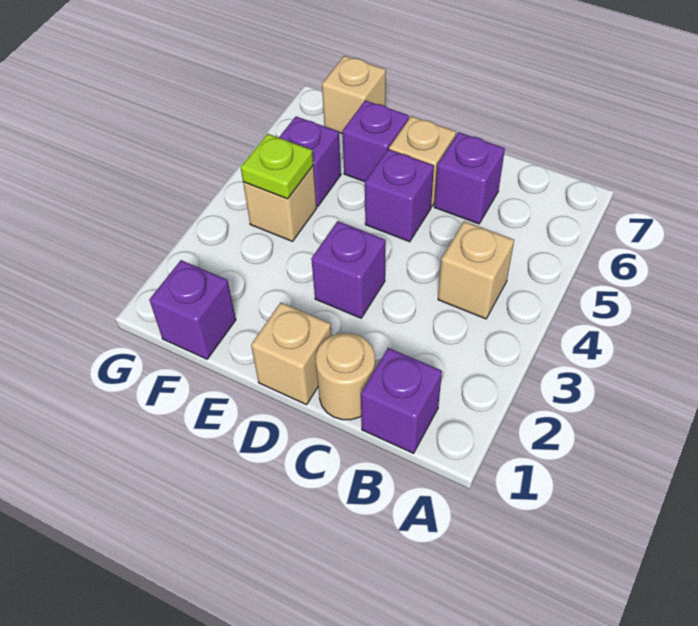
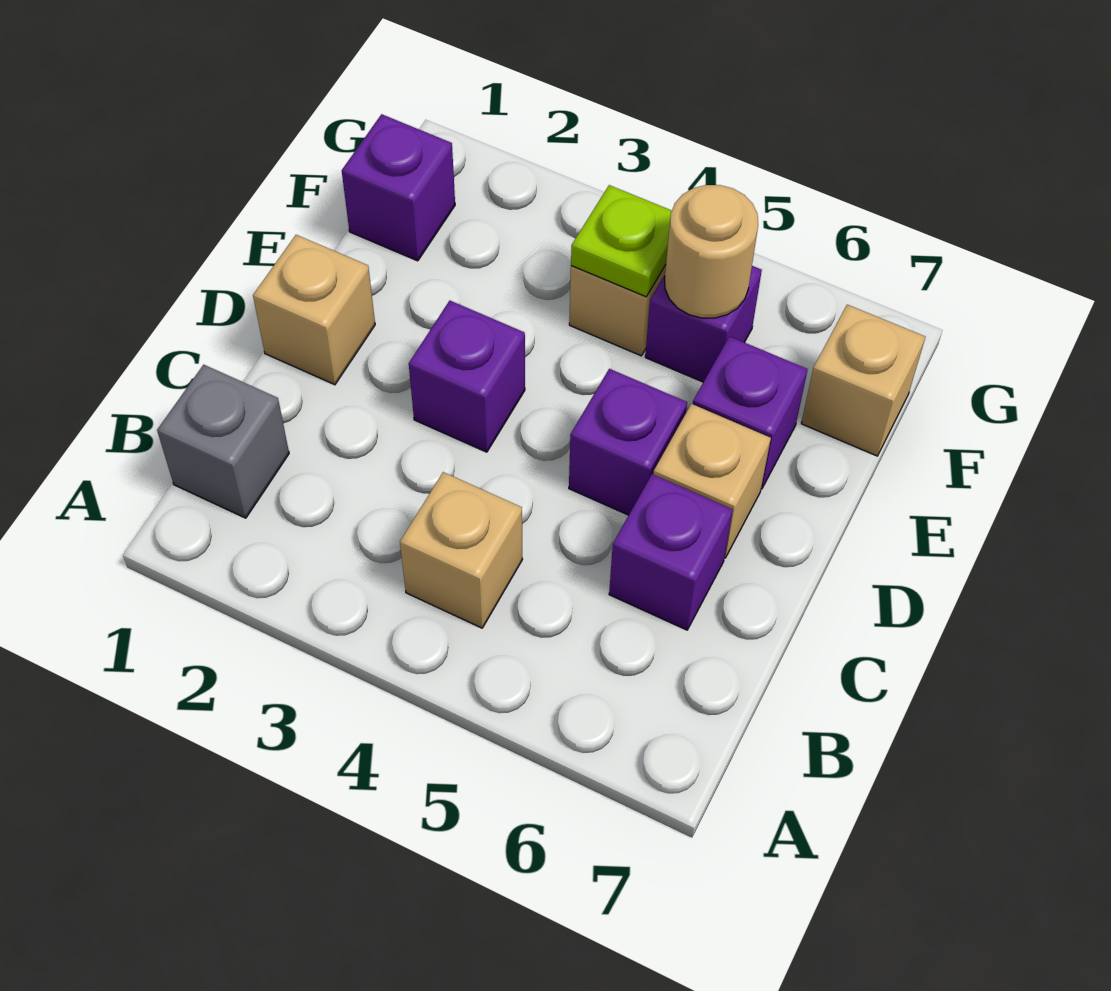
purple brick B1 level 1 -> grey brick B1 level 1
tan round brick C1 level 1 -> tan round brick F5 level 2

